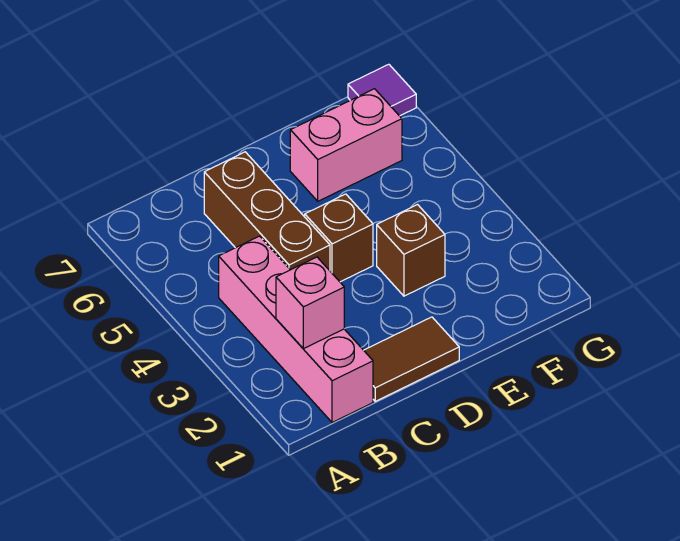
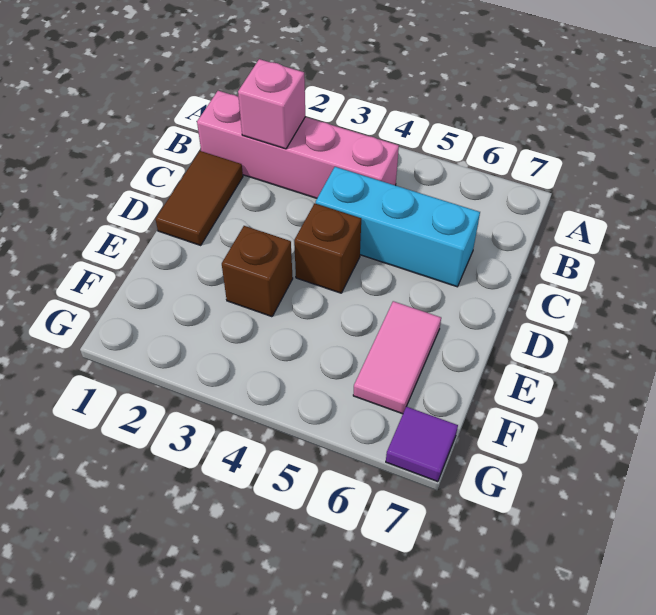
brown brick C4:C6 level 1 -> cyan brick C4:C6 level 1
pink brick E6:F6 level 1 -> pink tile E6:F6 level 1

